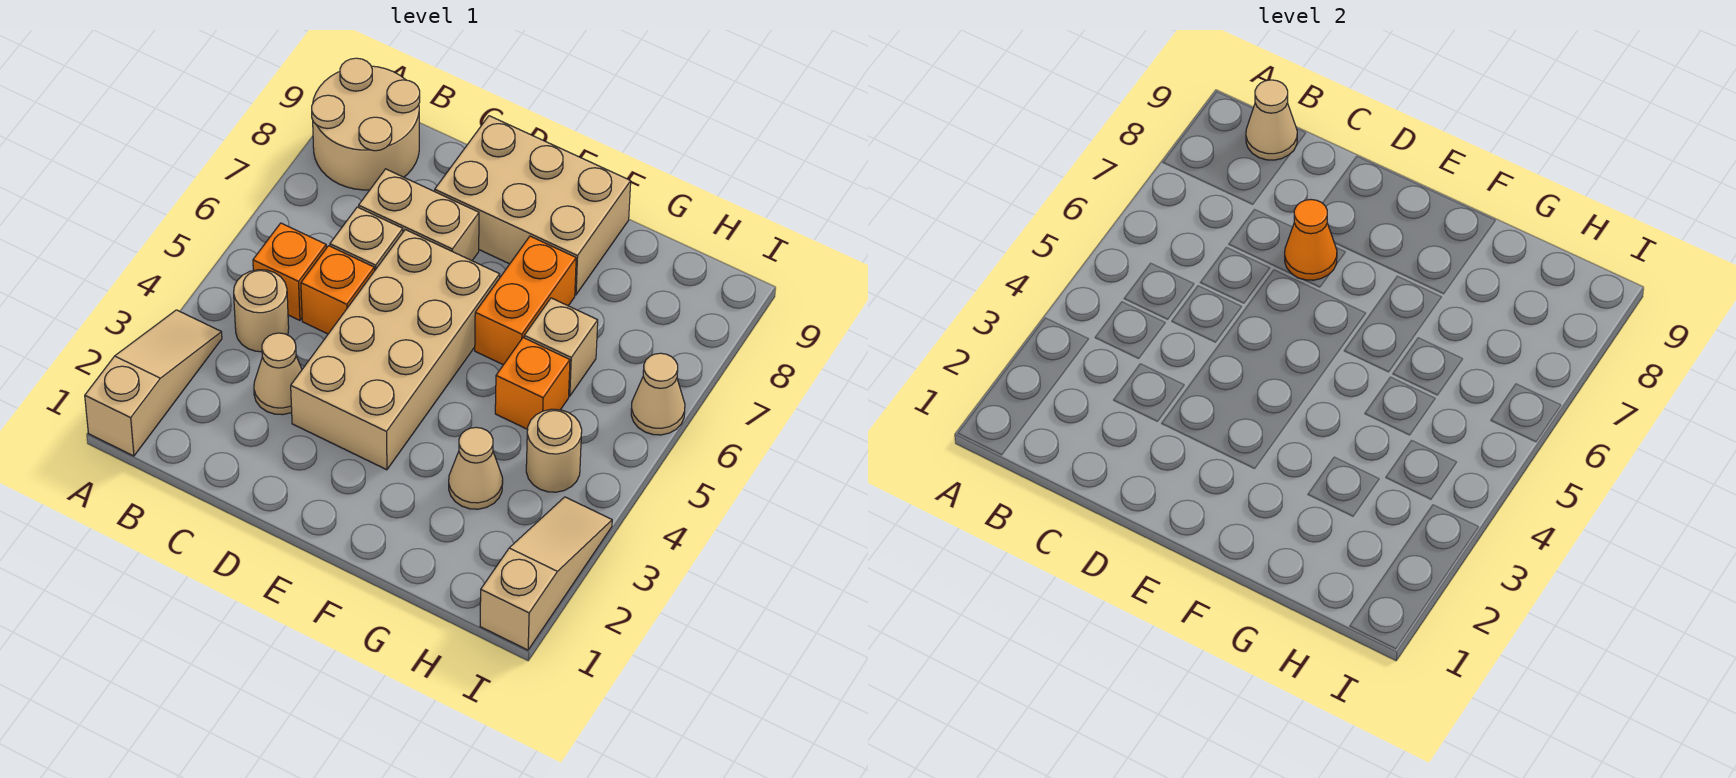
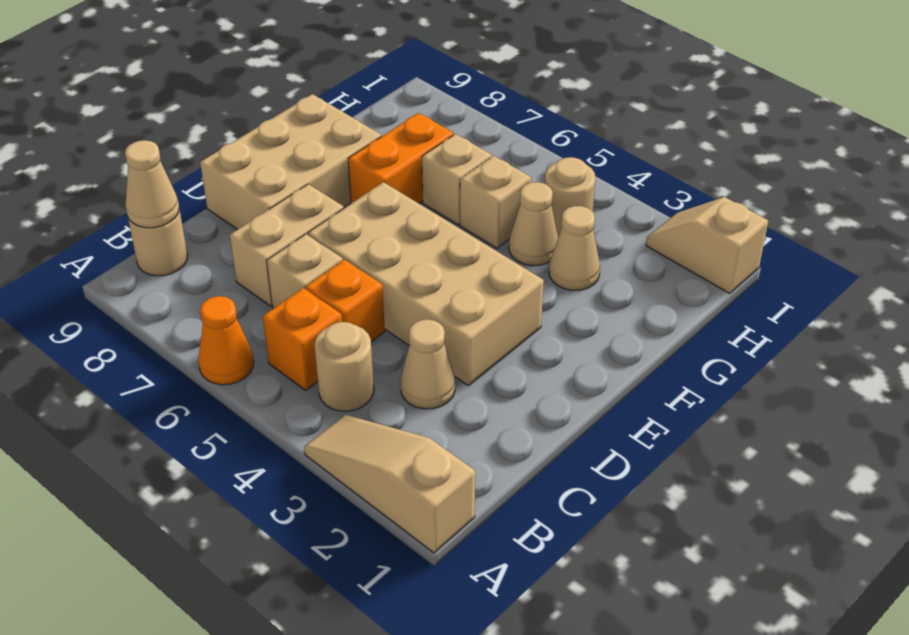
tan round brick A8:B9 level 1 -> tan round brick B9 level 1
orange cone D7 level 2 -> orange cone A6 level 1
orange brick F6:F7 level 1 -> orange brick F7:G7 level 1
orange brick G5 level 1 -> tan brick G5 level 1
tan slope I1:I3 level 1 top 1 -> tan slope I1:I2 level 1 top 1
tan cone I6 level 1 -> tan cone G4 level 1

